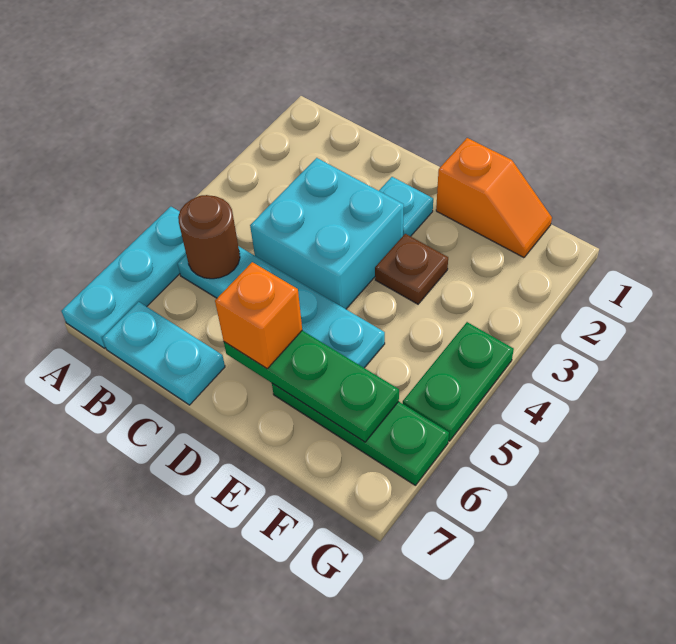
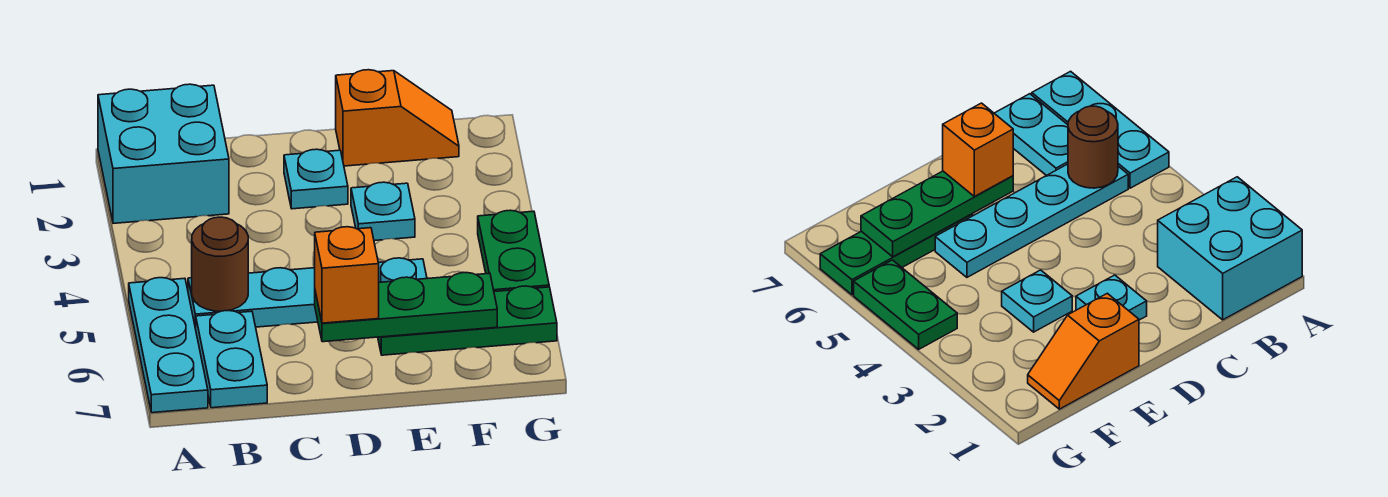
cyan plate B7:C7 level 1 -> cyan plate B6:B7 level 1
cyan brick C3:D4 level 1 -> cyan brick A1:B2 level 1
brown plate E3 level 1 -> cyan plate E3 level 1

